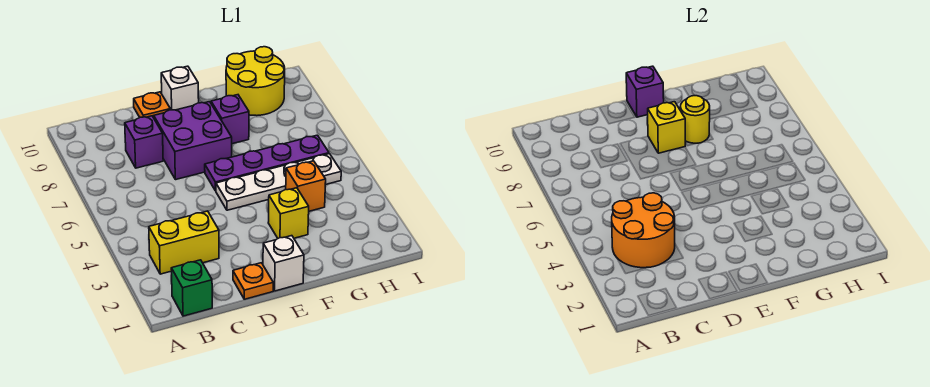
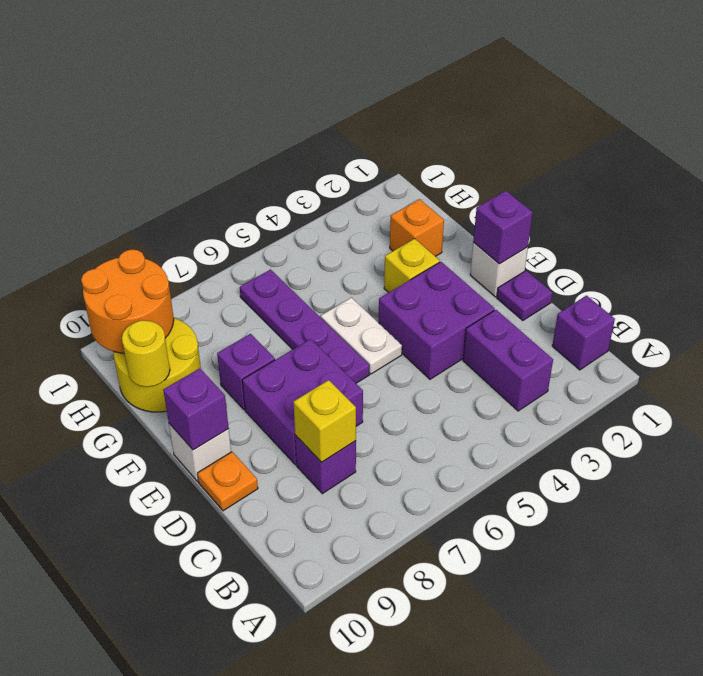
green brick B1 level 1 -> purple brick B1 level 1
yellow brick B3:C3 level 1 -> purple brick B3:C3 level 1
orange round brick B3:C4 level 2 -> orange round brick H9:I10 level 2
orange plate D1 level 1 -> purple plate D1 level 1
none -> purple brick D3:E4 level 1
none -> purple brick E1 level 2
white plate E5:H5 level 1 -> white plate E5:F5 level 1
yellow brick E8 level 2 -> yellow brick C8 level 2
yellow round brick F8 level 2 -> yellow round brick G10 level 2
orange brick G4 level 1 -> orange brick G2 level 1

